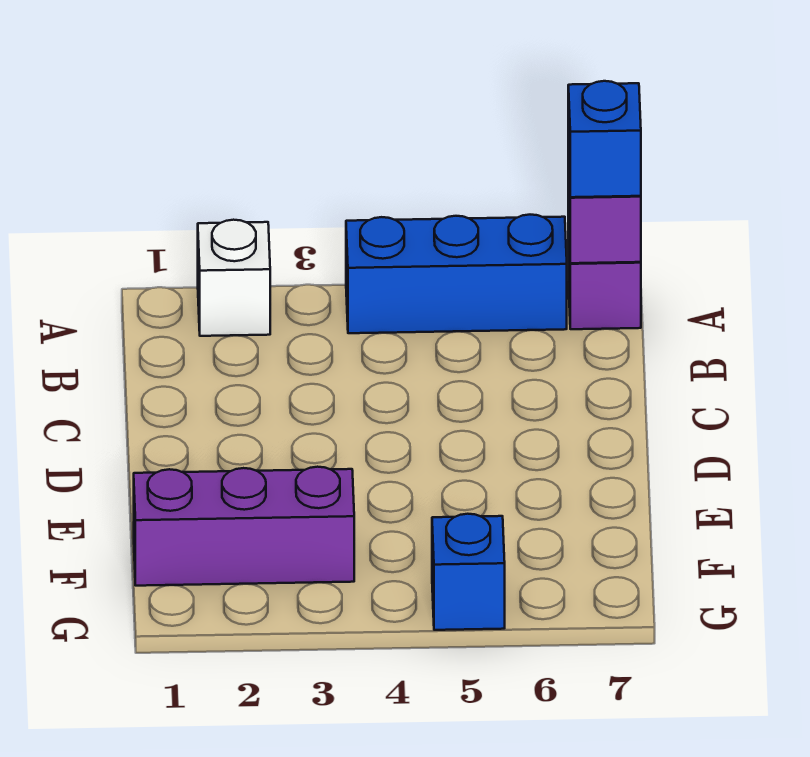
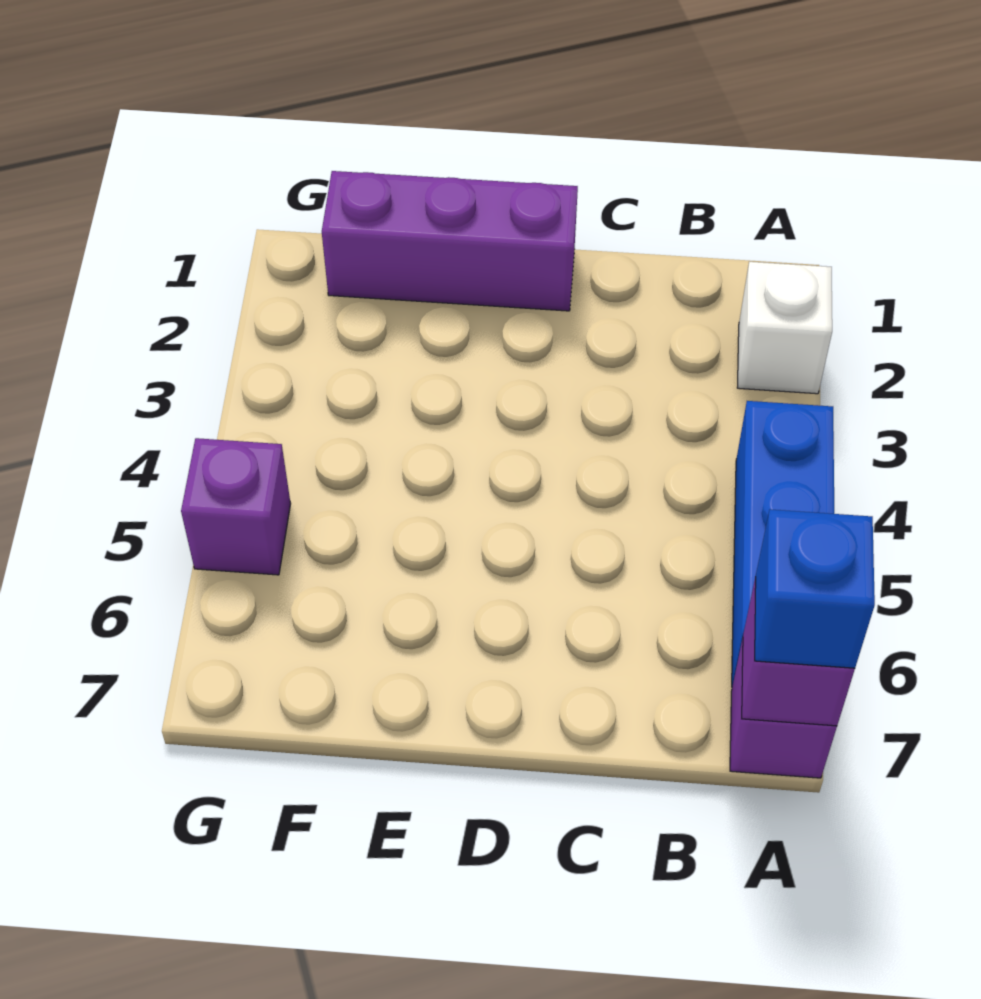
purple brick F1:F3 level 1 -> purple brick D1:F1 level 1
blue brick G5 level 1 -> purple brick G5 level 1

